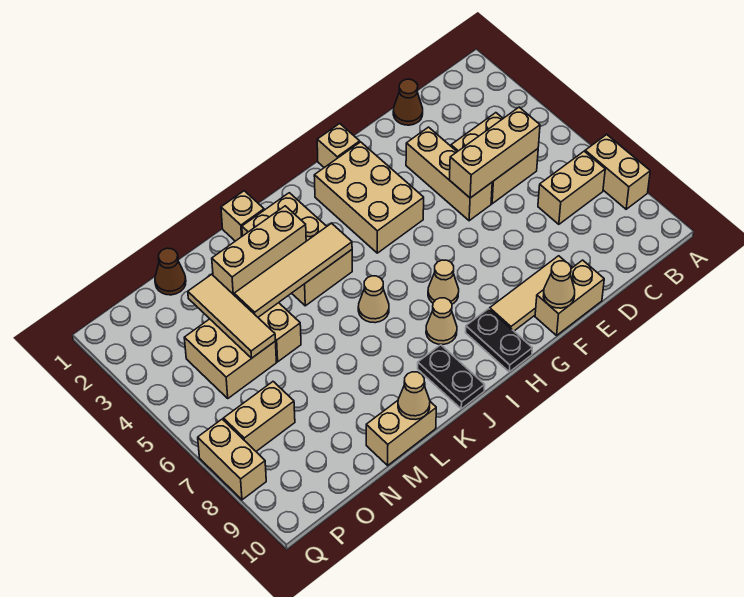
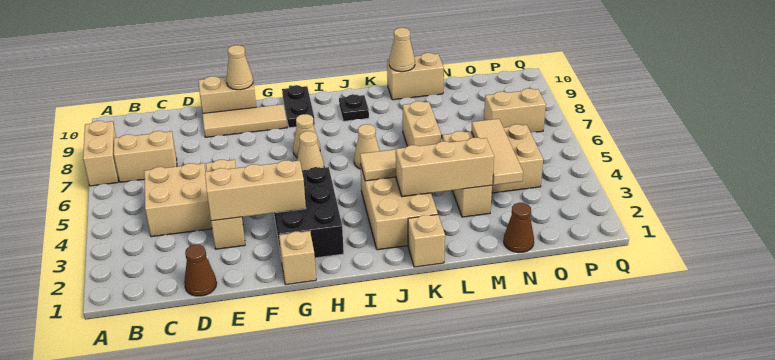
tan brick C5:E5 level 2 -> tan brick E3:G3 level 2
tan brick G2:H4 level 1 -> black brick G2:H4 level 1
tan cone I8 level 1 -> tan cone H6 level 1
black plate J9:J10 level 1 -> black plate J9 level 1
tan brick Q7:Q8 level 1 -> tan brick L6:L7 level 1

